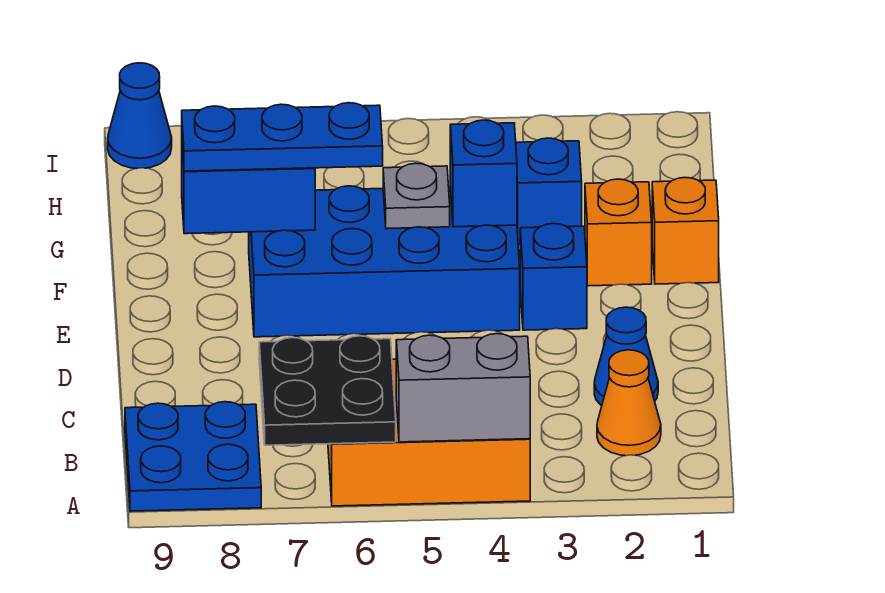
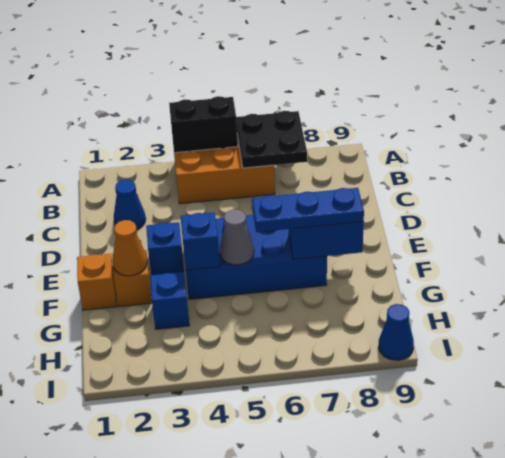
grey brick A4:A5 level 2 -> black brick A4:A5 level 2
blue plate A8:B9 level 1 -> none
orange cone B2 level 1 -> orange cone F2 level 2
grey plate F5 level 2 -> grey cone F5 level 2

